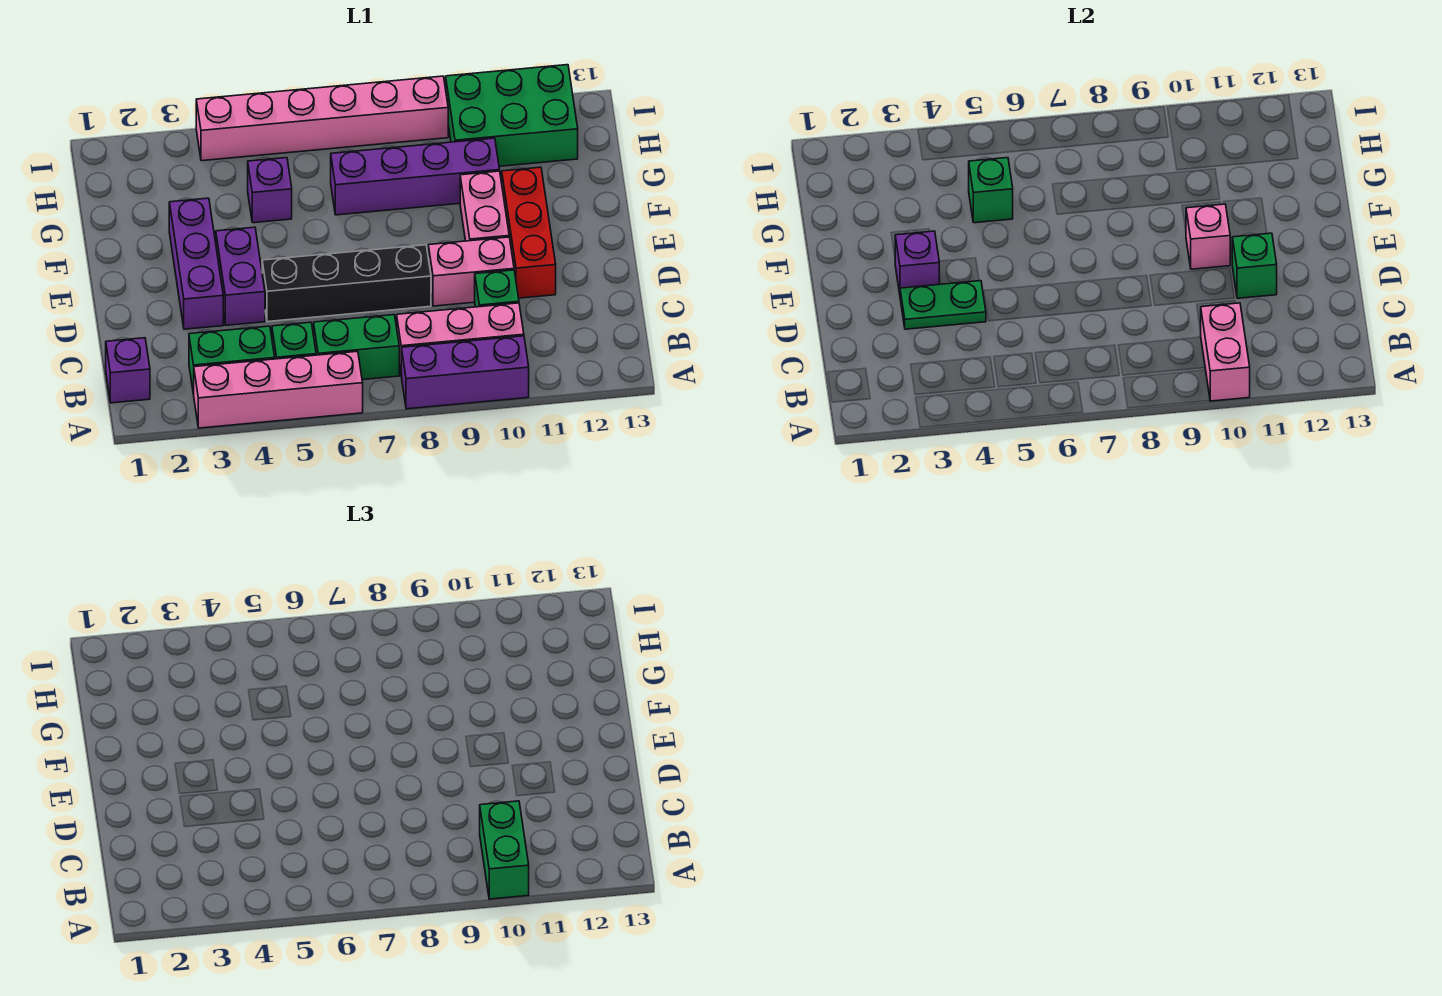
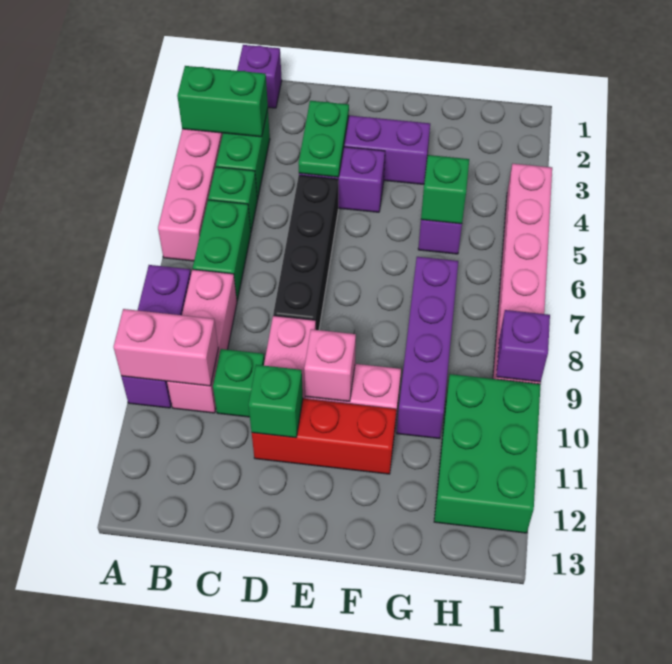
green brick A10:B10 level 3 -> green brick A3:B3 level 2
purple brick E3 level 2 -> purple brick I9 level 2

